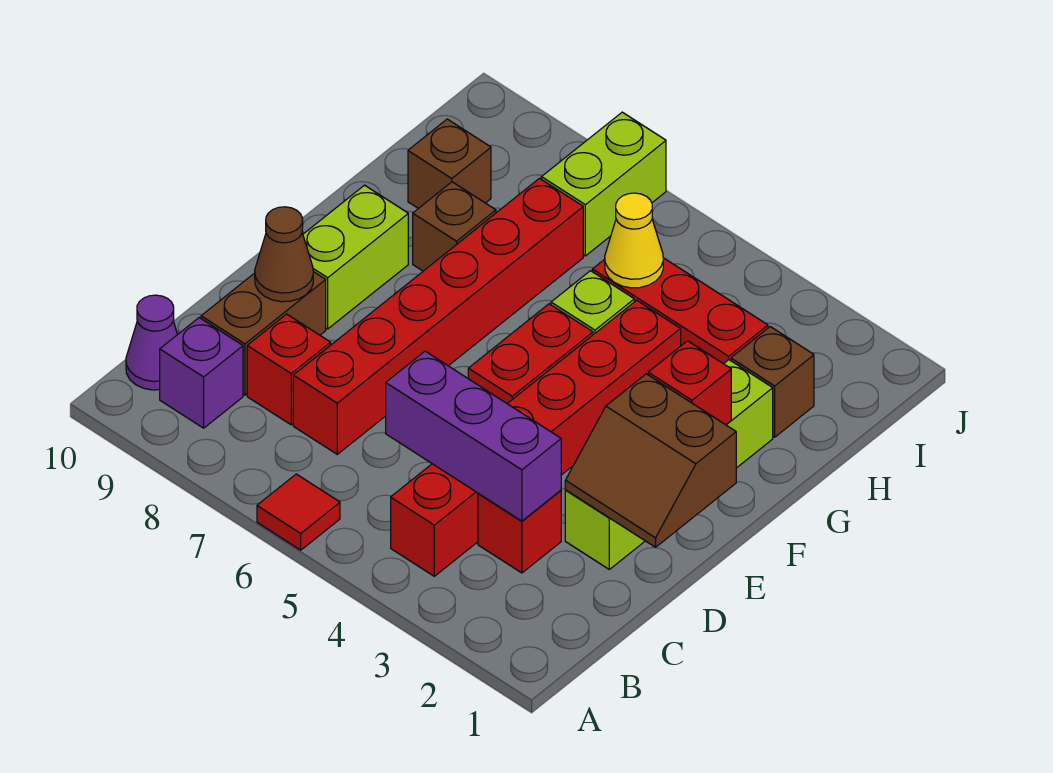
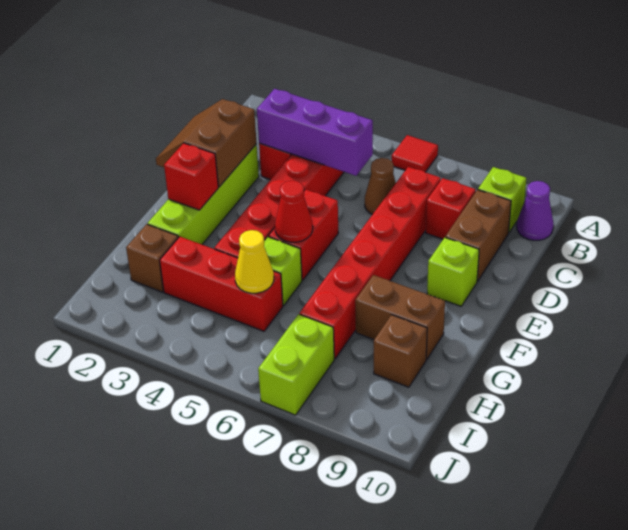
purple brick B9 level 1 -> lime brick B9 level 1
brown slope D1:E2 level 2 top E -> brown slope D1:E2 level 2 top 2
brown cone D9 level 2 -> brown cone C6 level 1
lime brick E9:F9 level 1 -> lime brick E9 level 1
none -> red cone F5 level 2
brown brick G8 level 1 -> brown brick G8:G9 level 1

